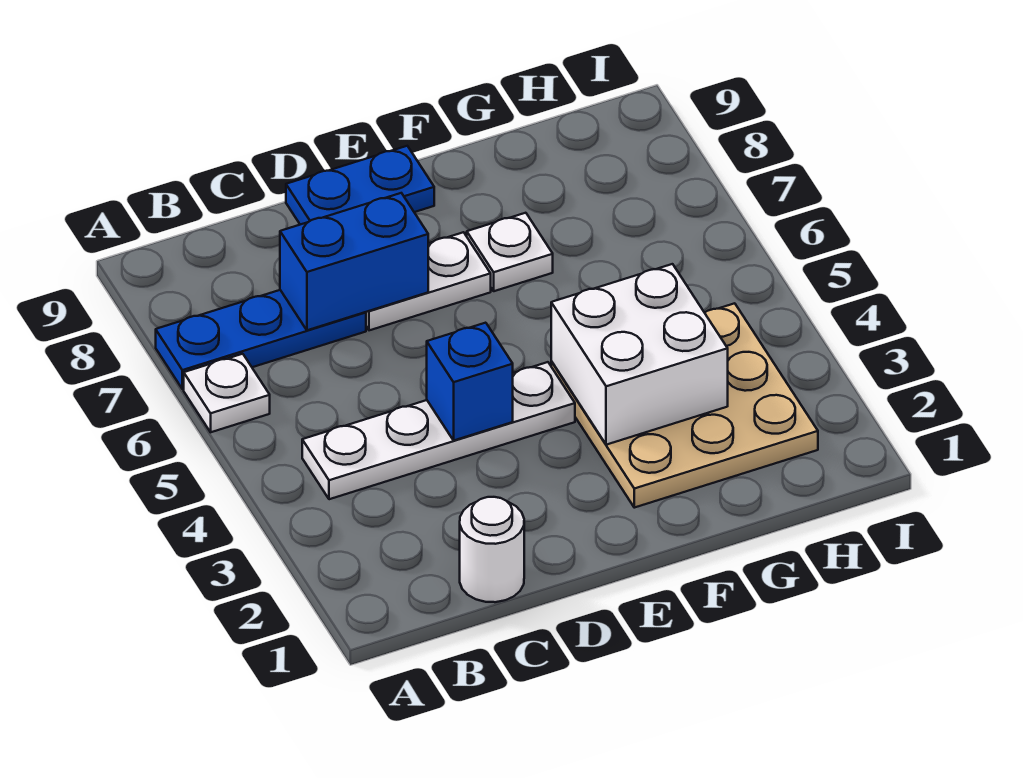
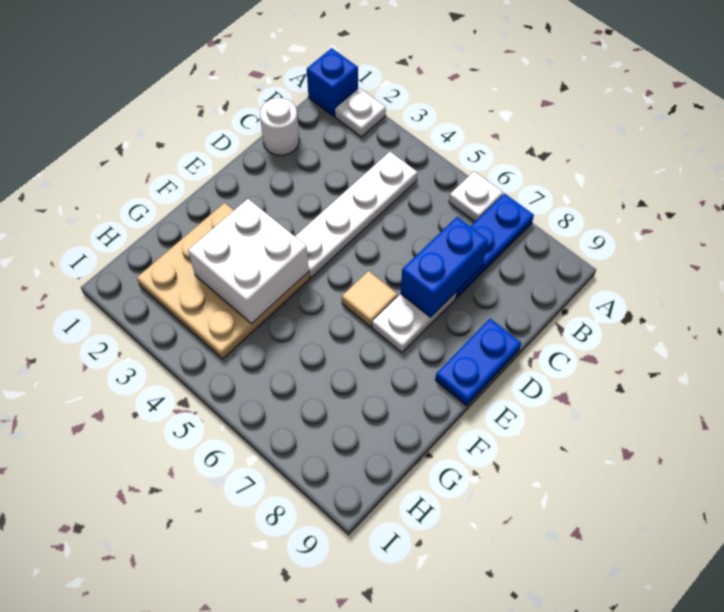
blue brick D4 level 2 -> blue brick A1 level 1
none -> tan tile E6 level 1
white plate F7 level 1 -> white plate A2 level 1

